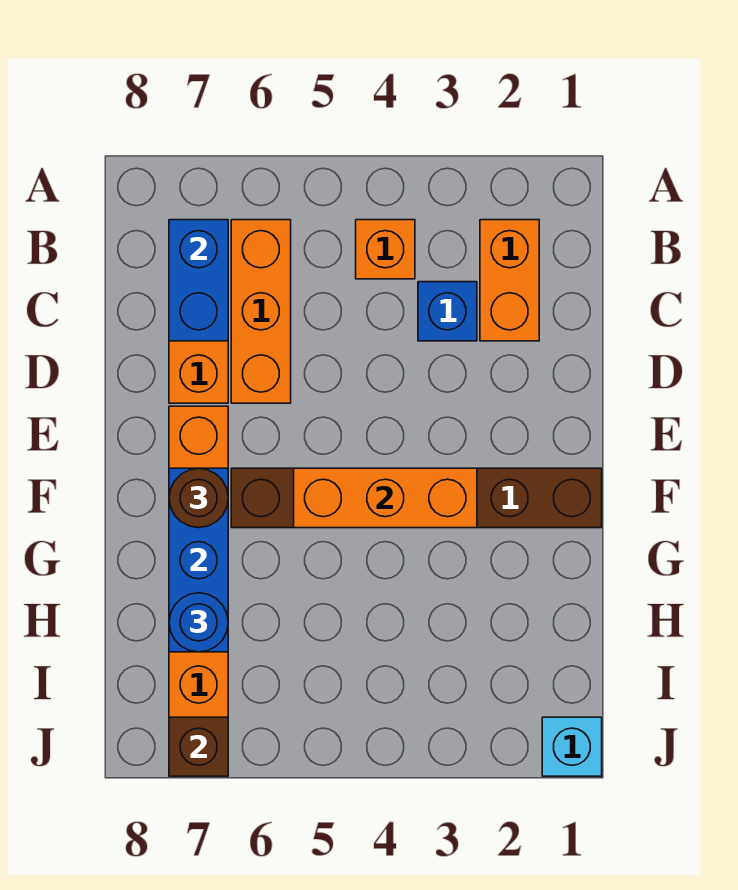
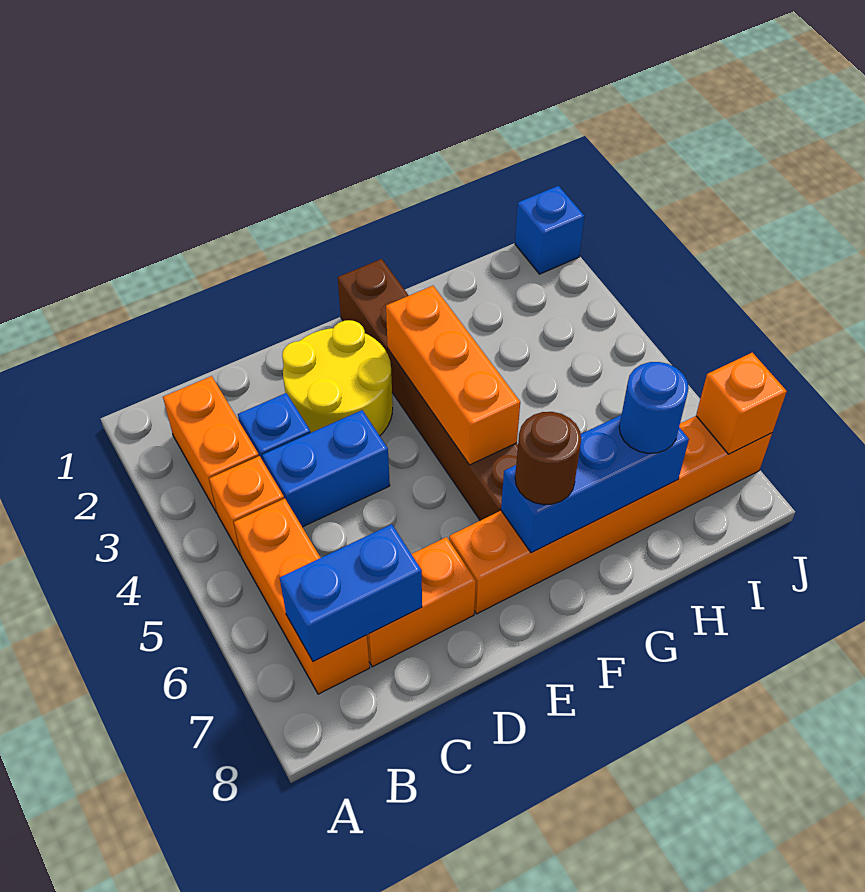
orange brick B2:C2 level 1 -> orange brick B2:B3 level 1
orange brick B6:D6 level 1 -> orange brick B5:B7 level 1
none -> blue brick C4:D4 level 1
none -> yellow round brick D2:E3 level 1
cyan brick J1 level 1 -> blue brick J1 level 1
brown brick J7 level 2 -> orange brick J7 level 2

